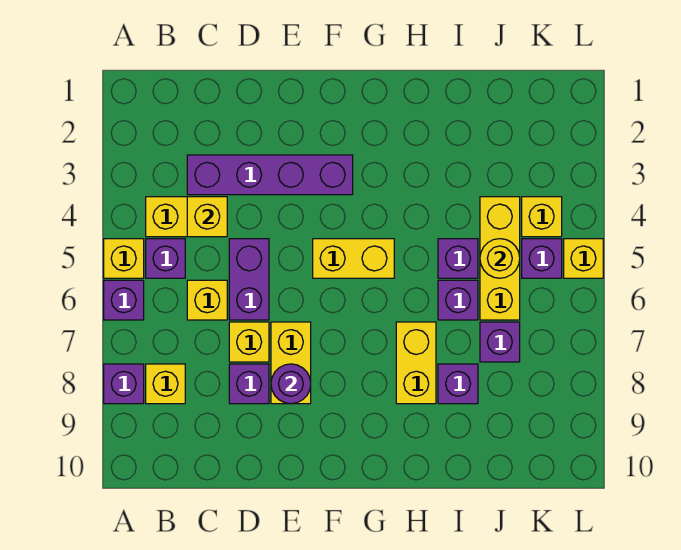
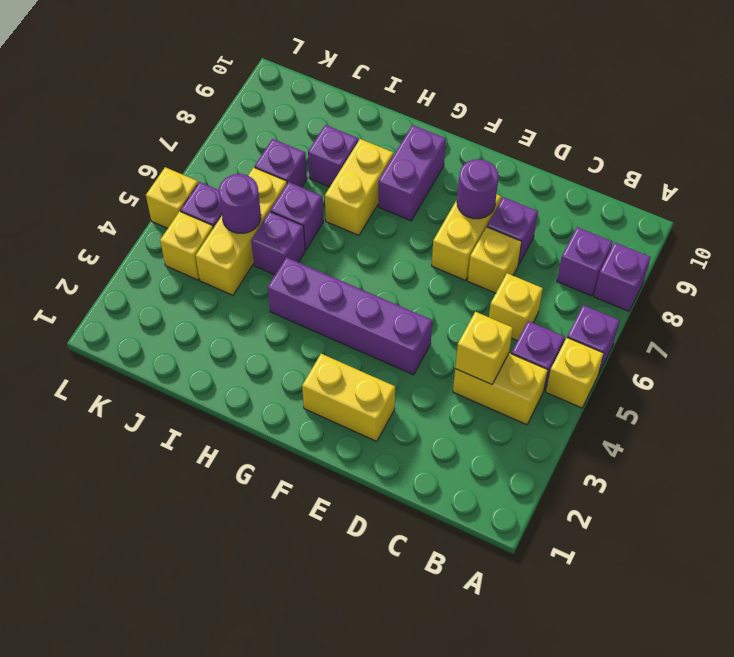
yellow brick B8 level 1 -> purple brick B8 level 1
purple brick C3:F3 level 1 -> purple brick E4:H4 level 1
purple brick D5:D6 level 1 -> purple brick G8:G9 level 1
yellow brick F5:G5 level 1 -> yellow brick E2:F2 level 1
yellow round brick J5 level 2 -> purple round brick J5 level 2

